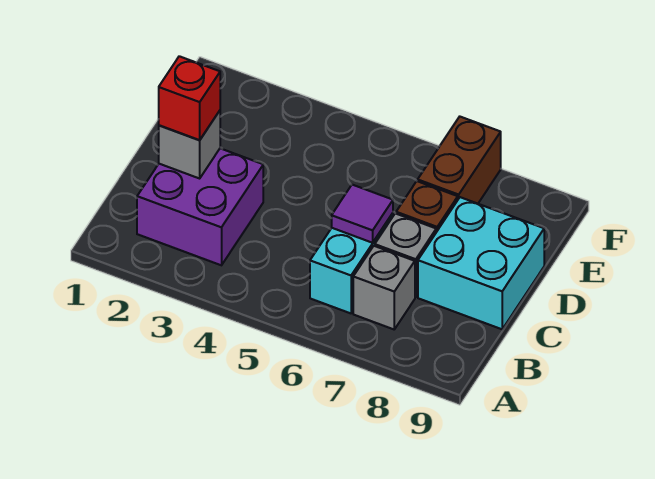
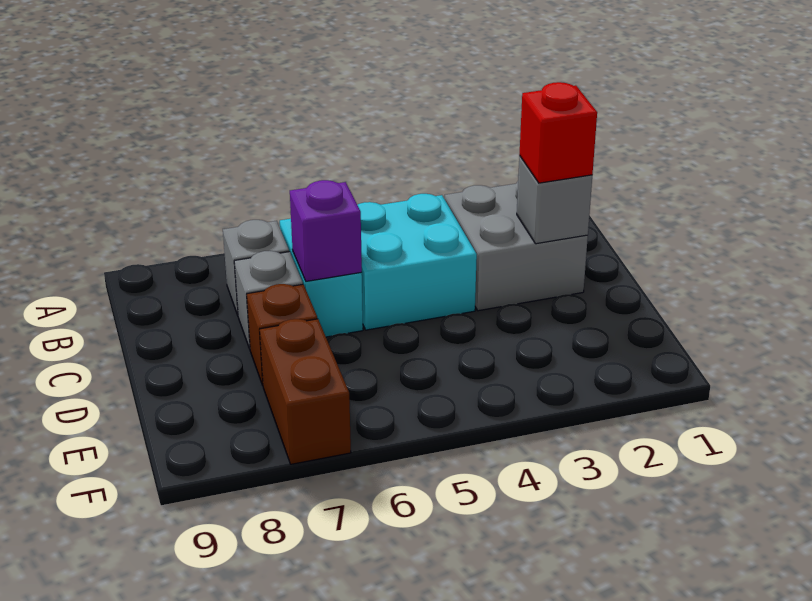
purple brick B2:C3 level 1 -> grey brick B2:C3 level 1
purple tile C6 level 2 -> purple brick C6 level 2
cyan brick C8:D9 level 1 -> cyan brick B4:C5 level 1

